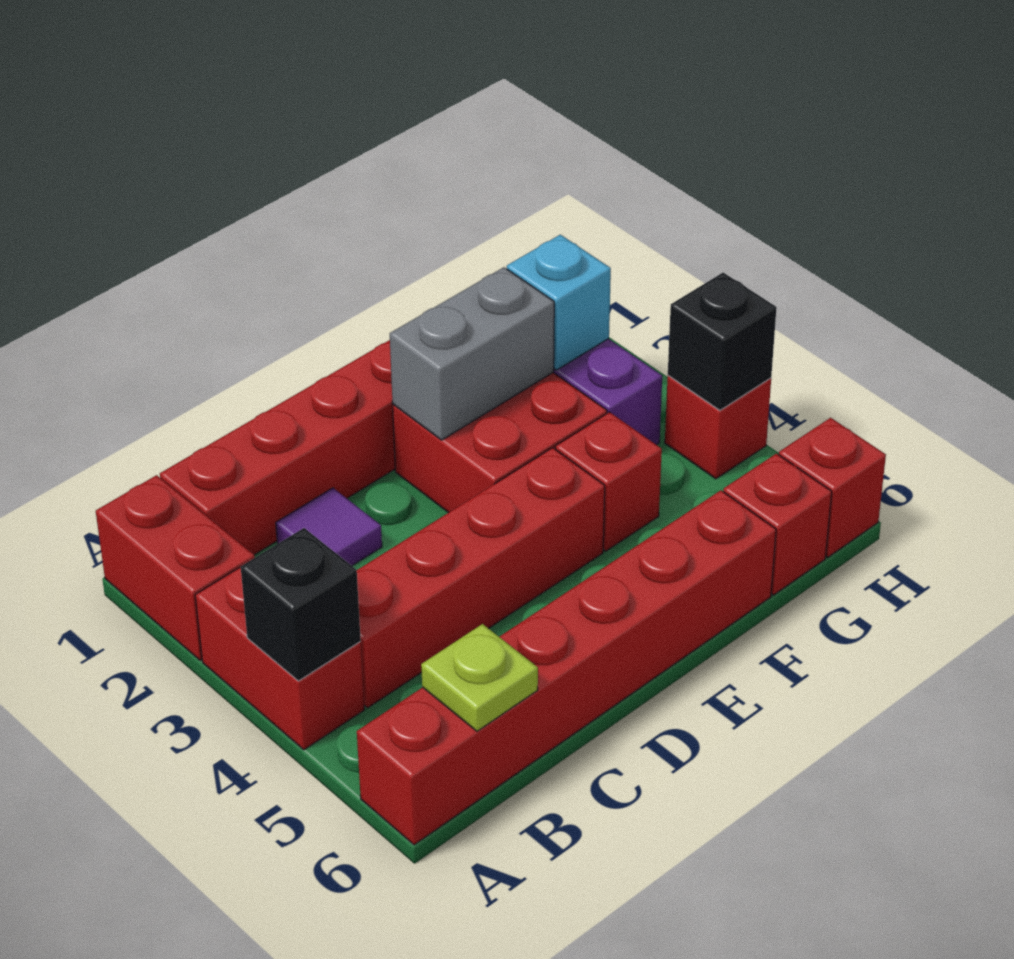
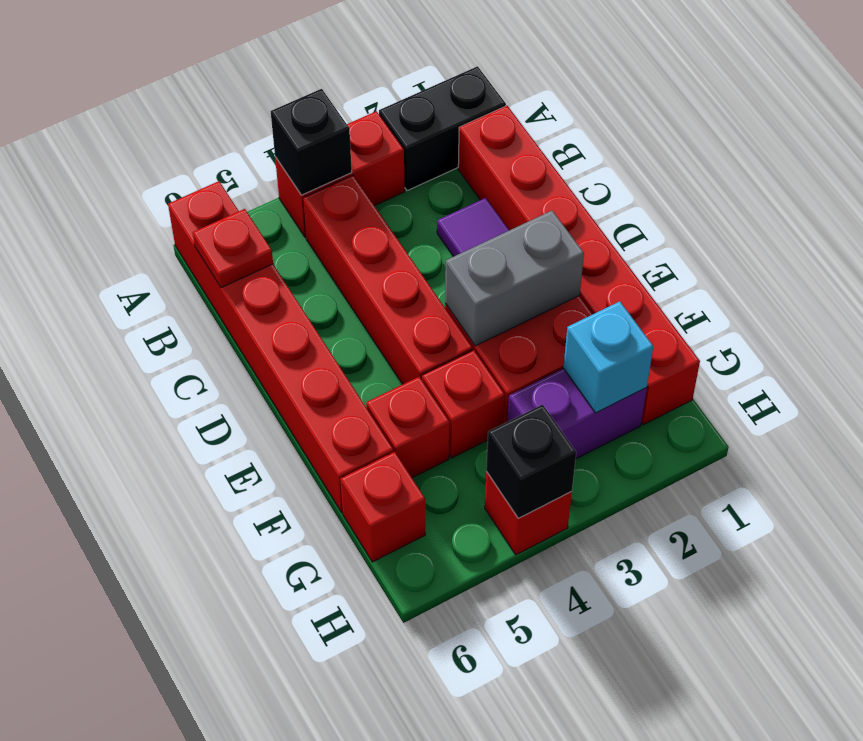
red brick A1:A2 level 1 -> black brick A1:A2 level 1
lime plate B6 level 2 -> red plate B6 level 2
grey brick E2:F2 level 2 -> grey brick E2:E3 level 2
red brick H6 level 1 -> red brick F5 level 1

